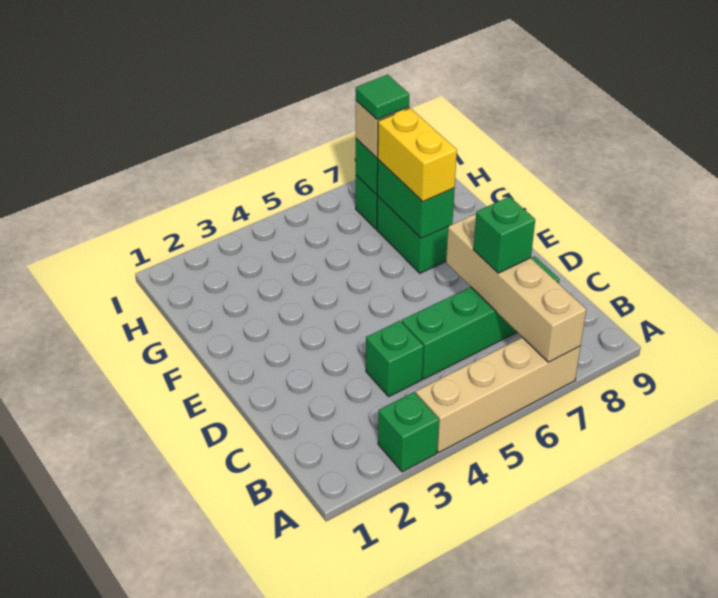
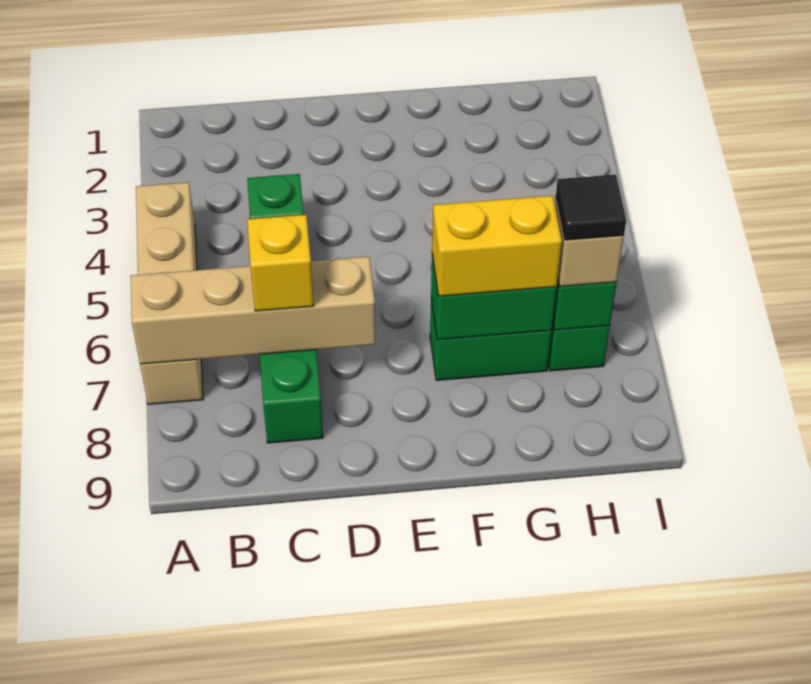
green brick A3 level 1 -> none
green brick C7 level 3 -> yellow brick C7 level 3
green tile H7 level 4 -> black tile H7 level 4

